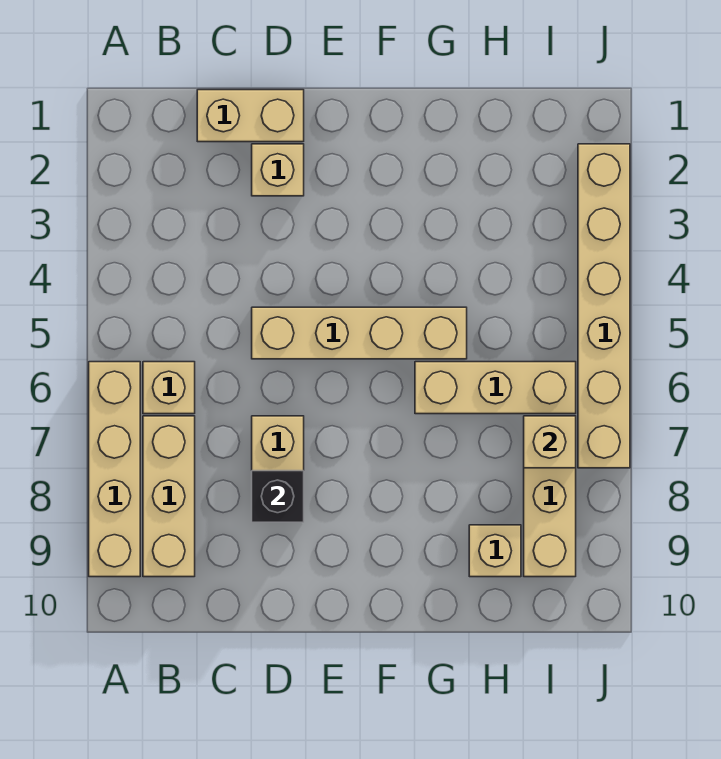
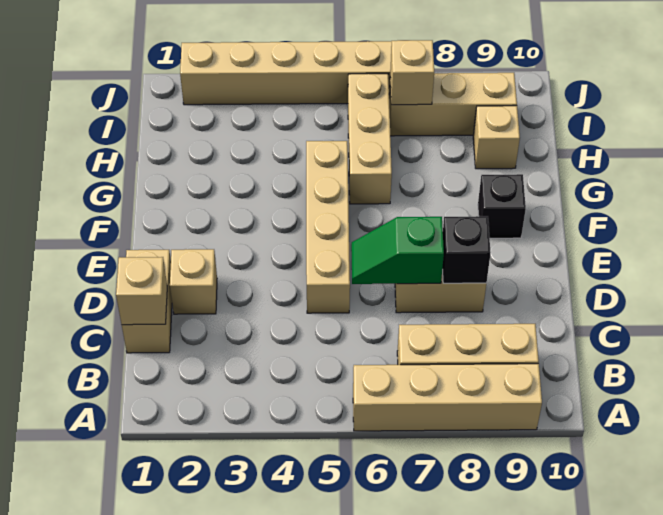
tan brick B6 level 1 -> tan brick C1 level 2
none -> green slope D6:D7 level 2 top 7
none -> black brick F9 level 1

